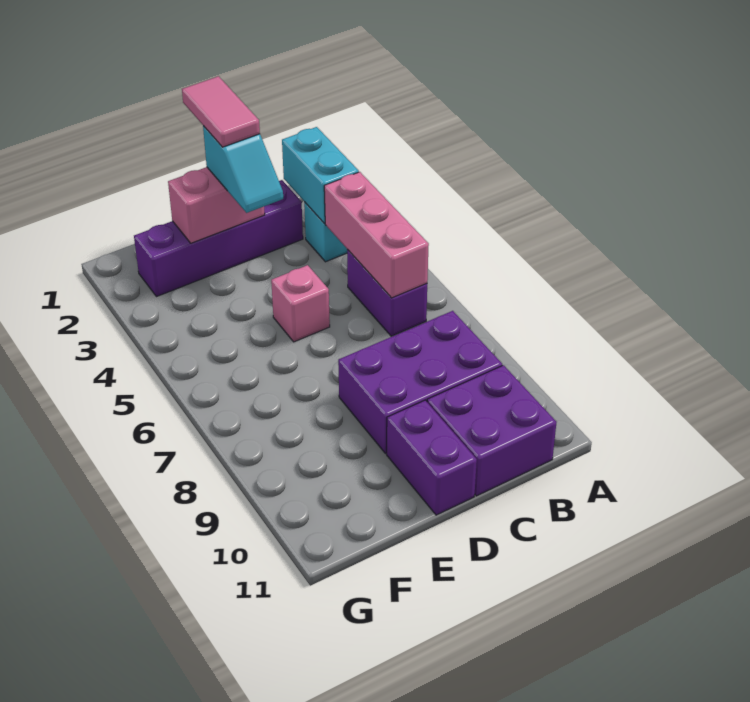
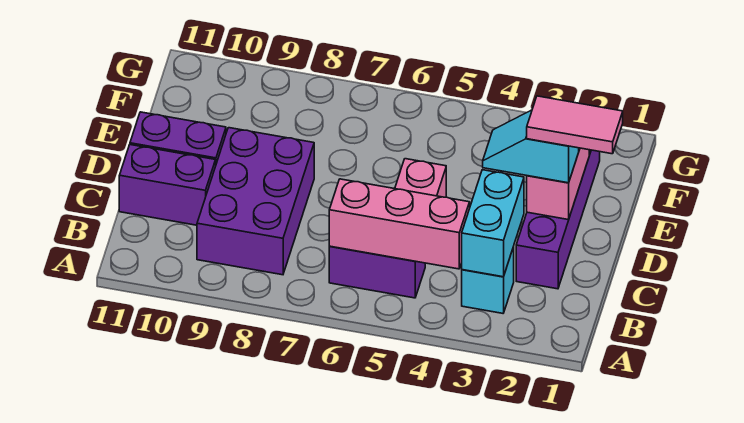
cyan brick B2:B3 level 2 -> cyan brick B3:C3 level 2
purple brick B10:C11 level 1 -> purple brick C10:C11 level 1

